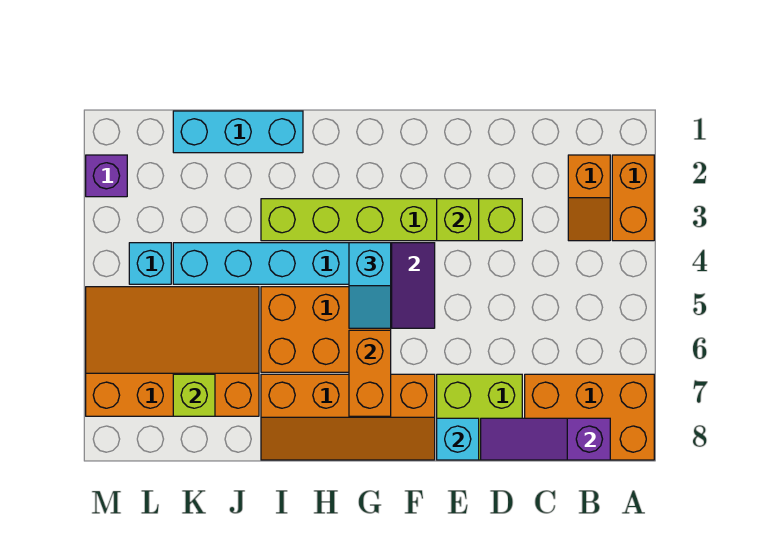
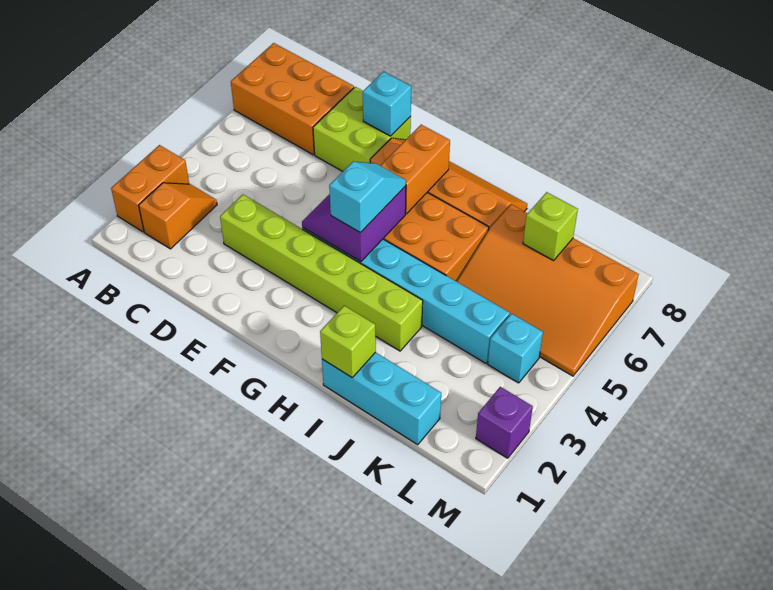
purple slope B8:D8 level 2 top B -> none
lime brick E3 level 2 -> lime brick I1 level 2

